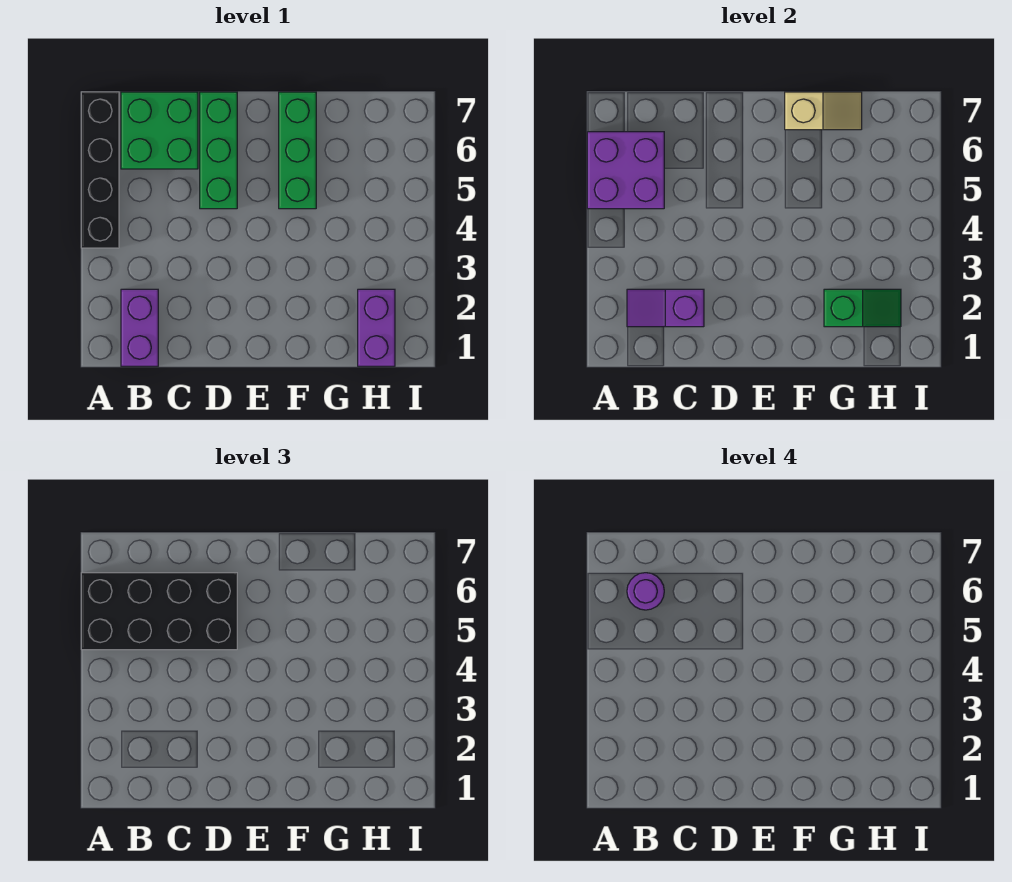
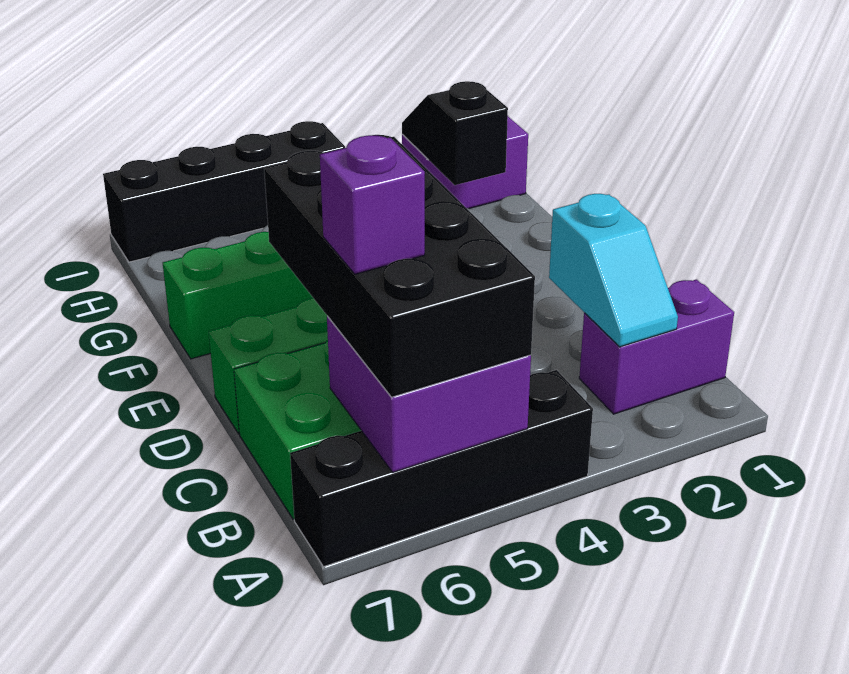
purple slope B2:C2 level 2 top C -> cyan slope B2:C2 level 2 top C
purple round brick B6 level 4 -> purple brick B6 level 4
tan slope F7:G7 level 2 top F -> none
green slope G2:H2 level 2 top G -> black slope G2:H2 level 2 top G
none -> black brick I4:I7 level 1

